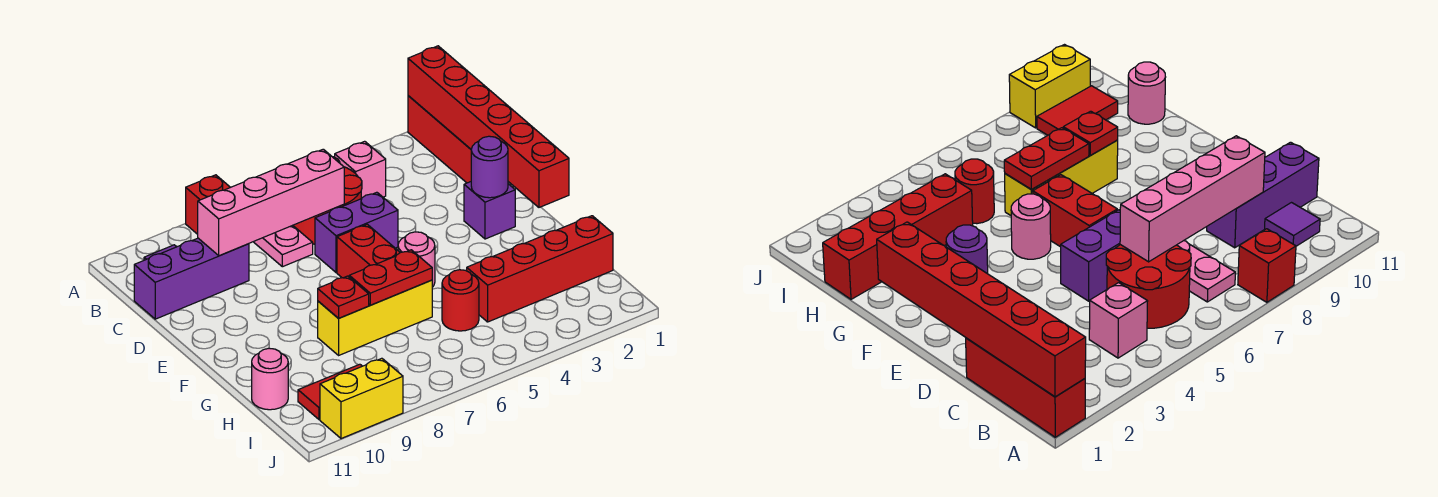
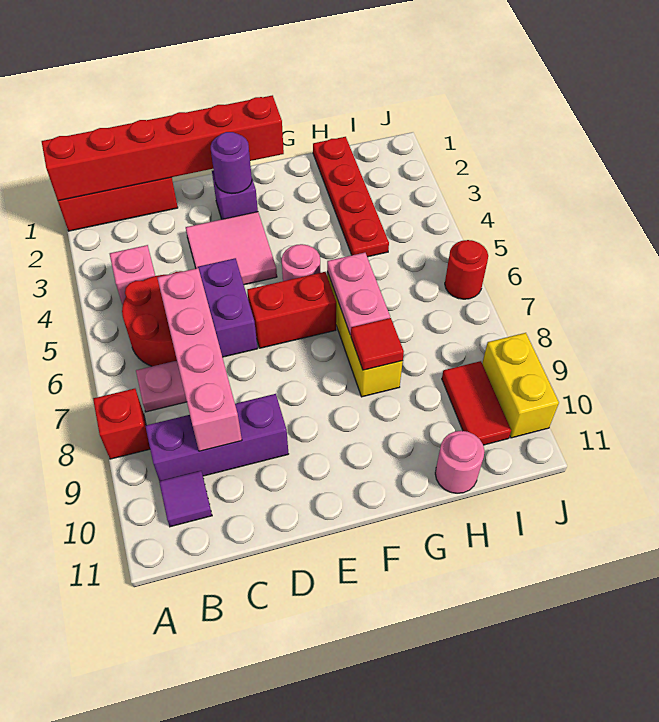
purple brick C9:C11 level 1 -> purple brick B9:D9 level 1
none -> pink tile D3:E4 level 1
red plate G6:G7 level 2 -> pink plate G6:G7 level 2
red plate G8 level 2 -> red tile G8 level 2
red brick H1:H4 level 1 -> red plate H1:H4 level 1
red round brick H5 level 1 -> red round brick J6 level 1

